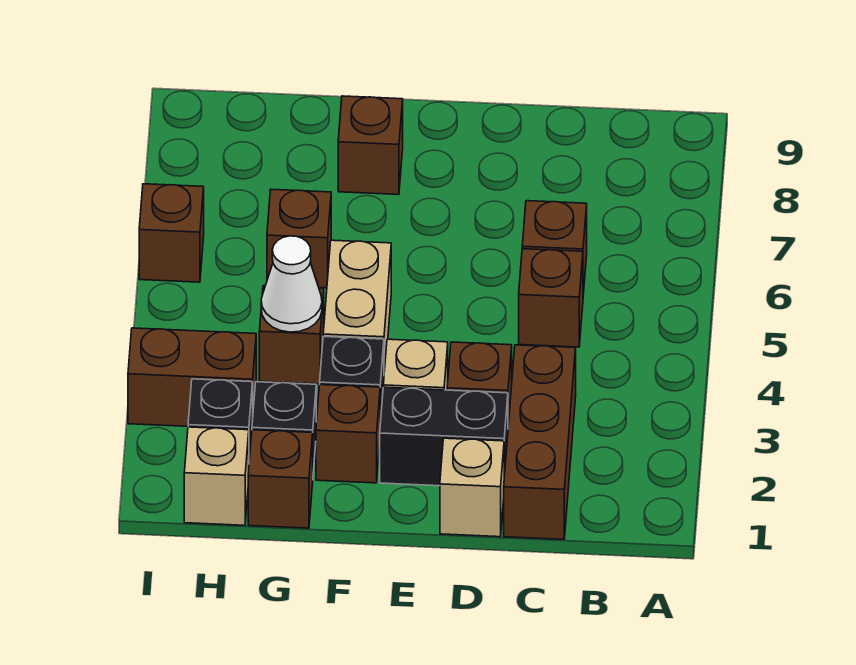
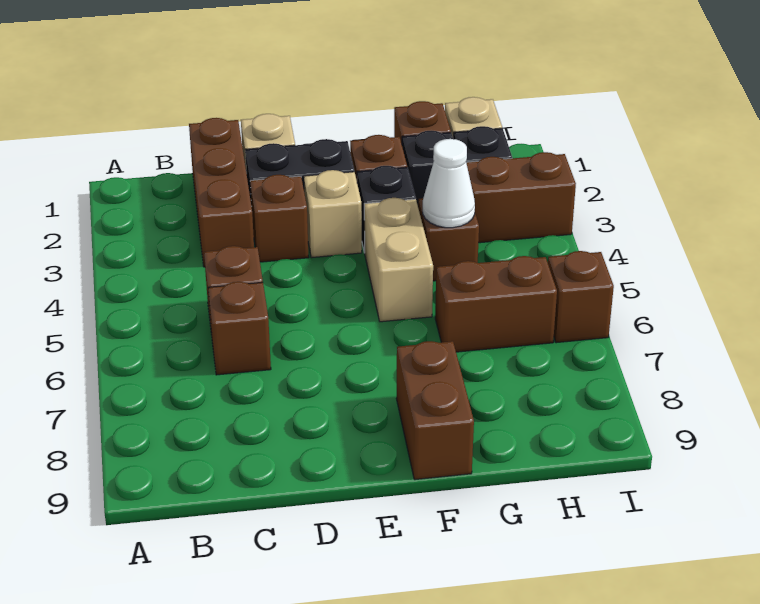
brown brick F8 level 1 -> brown brick F8:F9 level 1
brown brick G6 level 1 -> brown brick G6:H6 level 1

